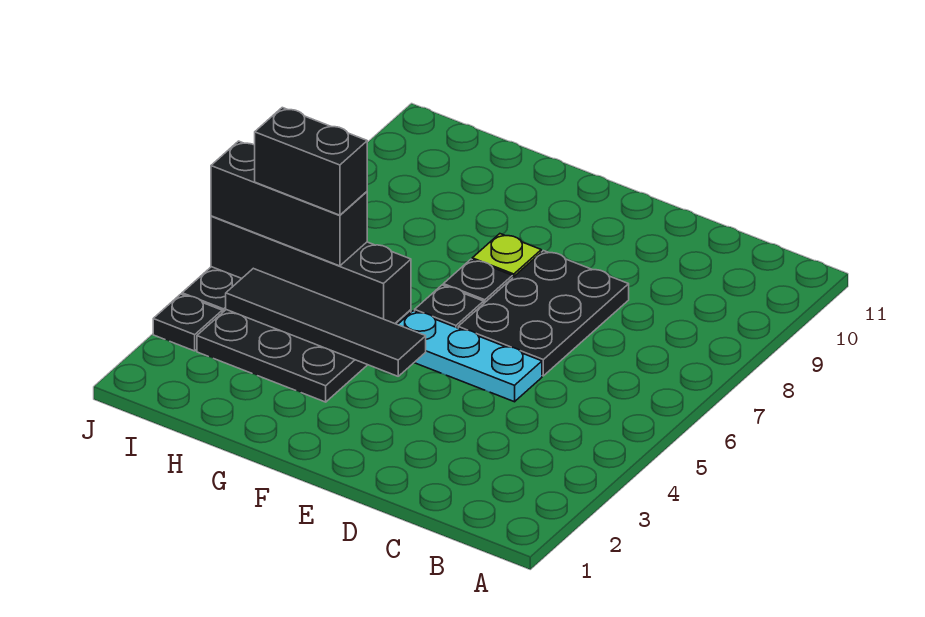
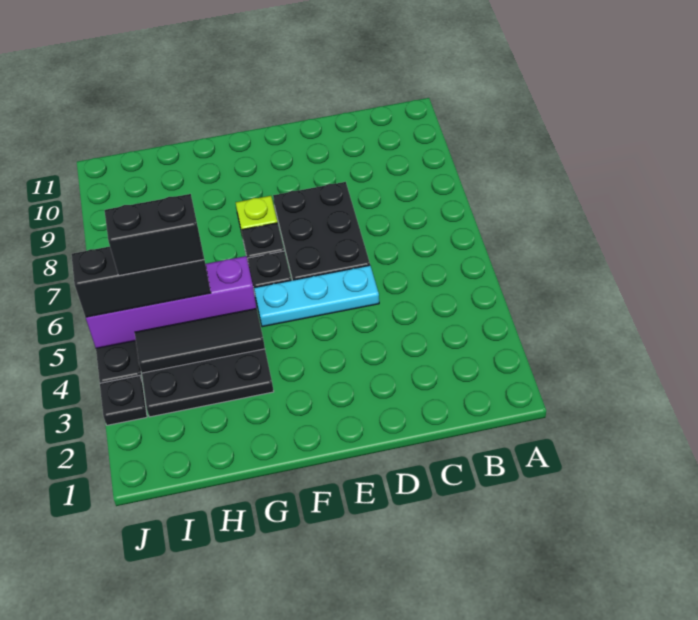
black tile F4:I4 level 2 -> black tile G4:I4 level 2
black brick G5:J5 level 2 -> purple brick G5:J5 level 2

